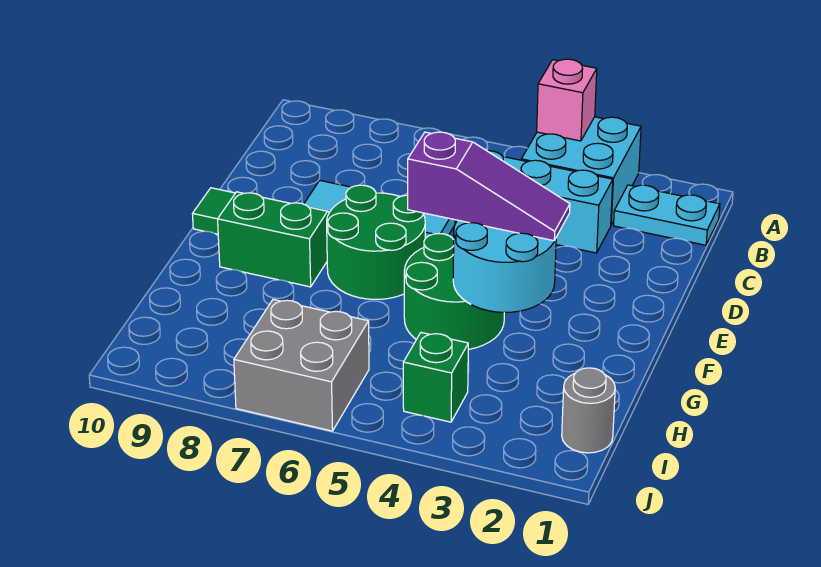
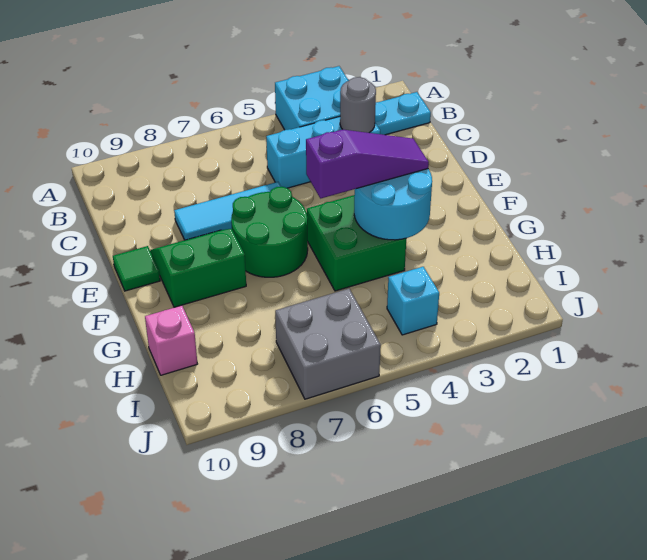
pink brick A4 level 2 -> pink brick H10 level 1
green round brick F4:G5 level 1 -> green brick F4:G5 level 1
grey round brick I1 level 1 -> grey round brick C3 level 2
green brick I4 level 1 -> cyan brick I4 level 1

